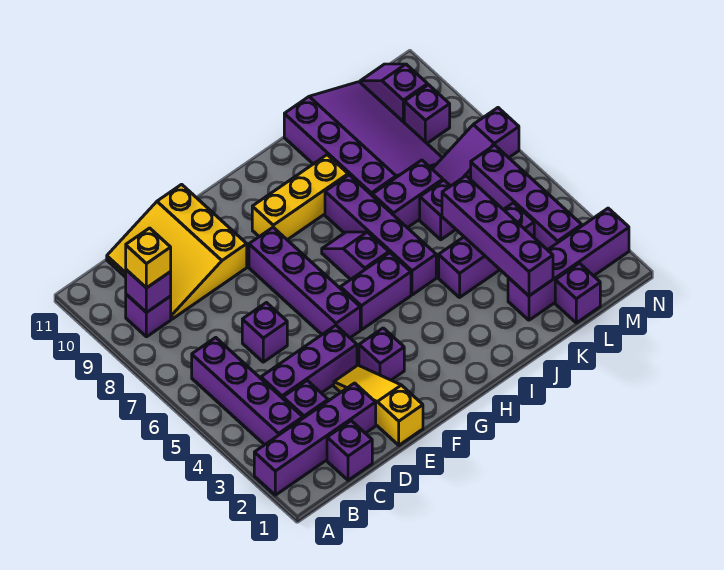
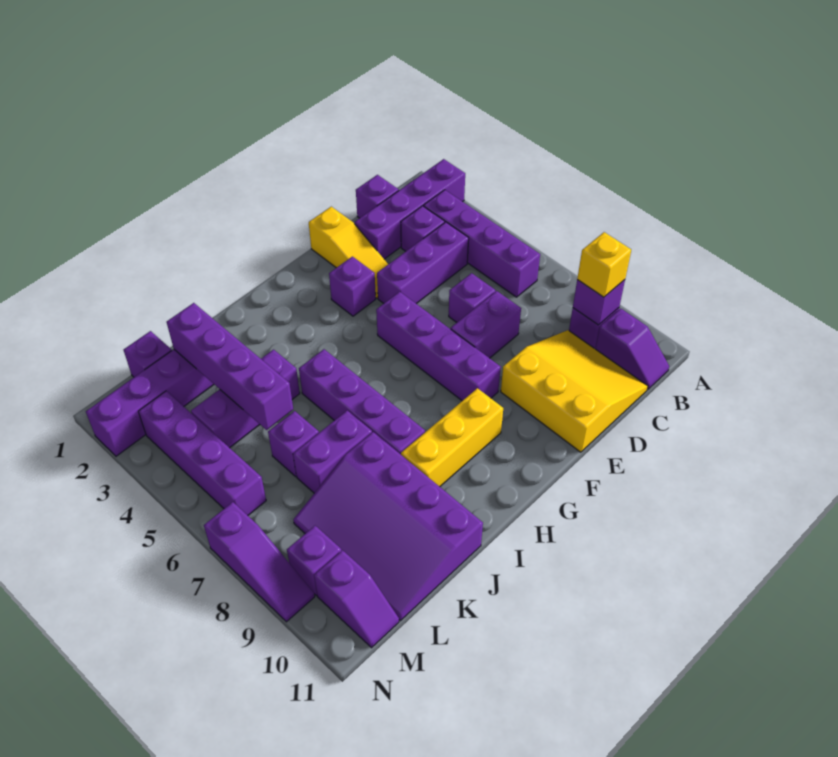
purple brick G5:H5 level 1 -> purple brick D7:E7 level 1
purple slope H6:H7 level 1 top 6 -> purple slope B10:B11 level 1 top 10
purple slope L7:N7 level 1 top N -> purple slope N7:N9 level 1 top 7

